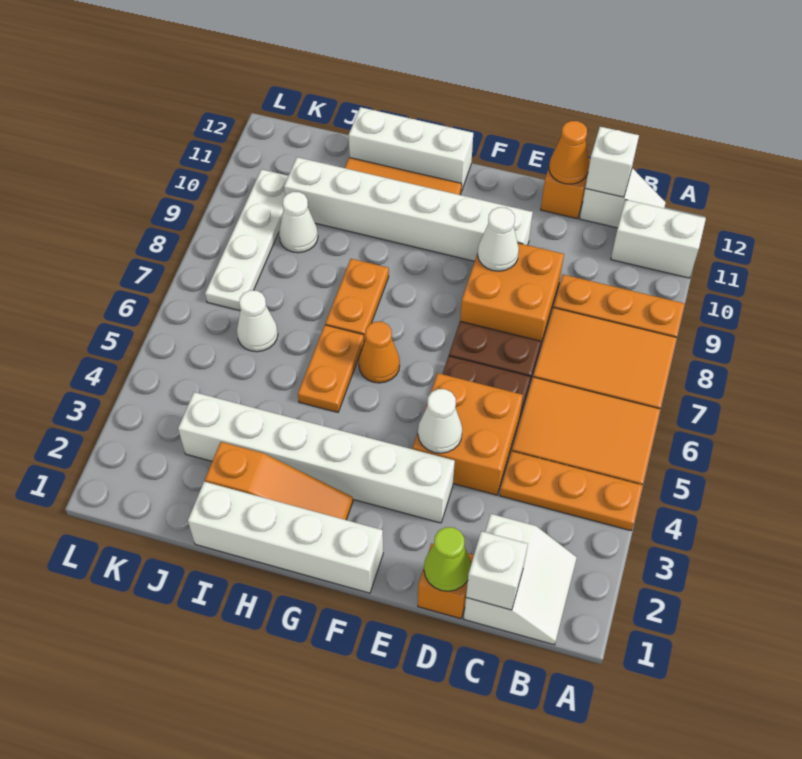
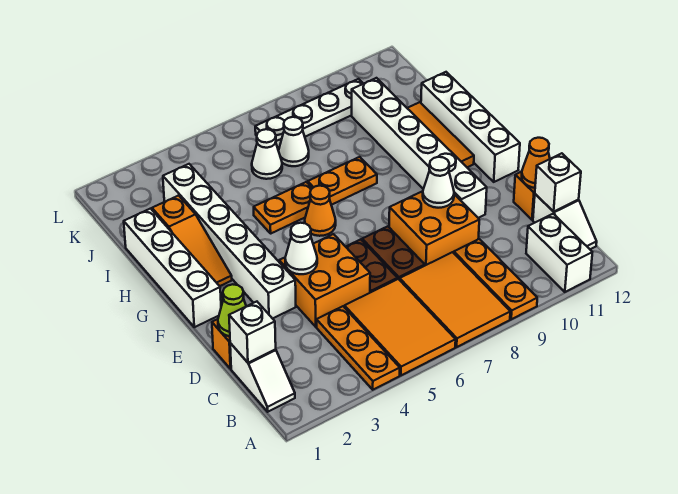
white slope B1:C2 level 1 top C -> white slope B1:C1 level 1 top C
white brick G12:I12 level 1 -> white brick F12:I12 level 1
white cone J9 level 1 -> white cone J7 level 1

